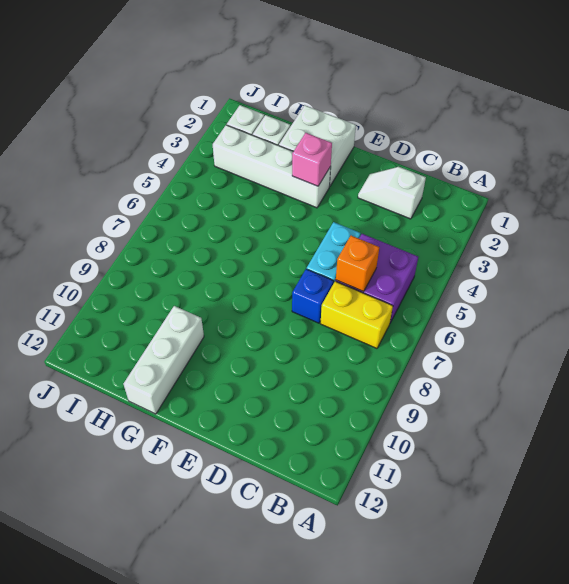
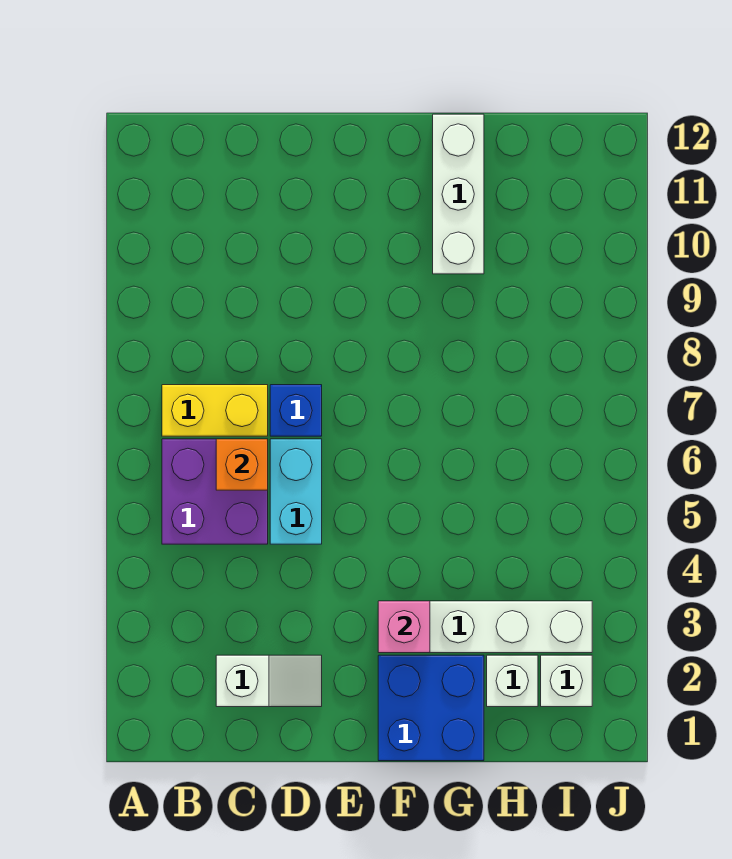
white brick F1:G2 level 1 -> blue brick F1:G2 level 1

